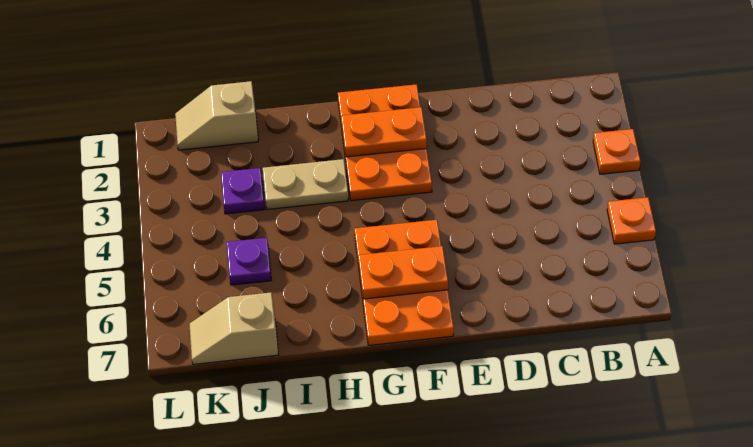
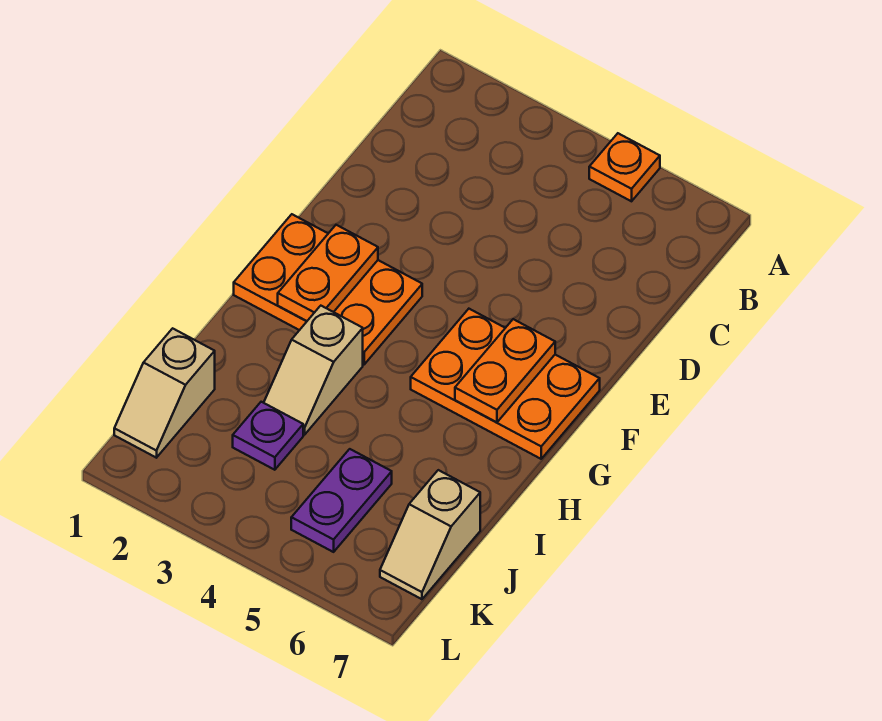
orange plate A3 level 1 -> none
tan plate H3:I3 level 1 -> tan slope H3:I3 level 1 top H
purple plate J5 level 1 -> purple plate J5:K5 level 1

